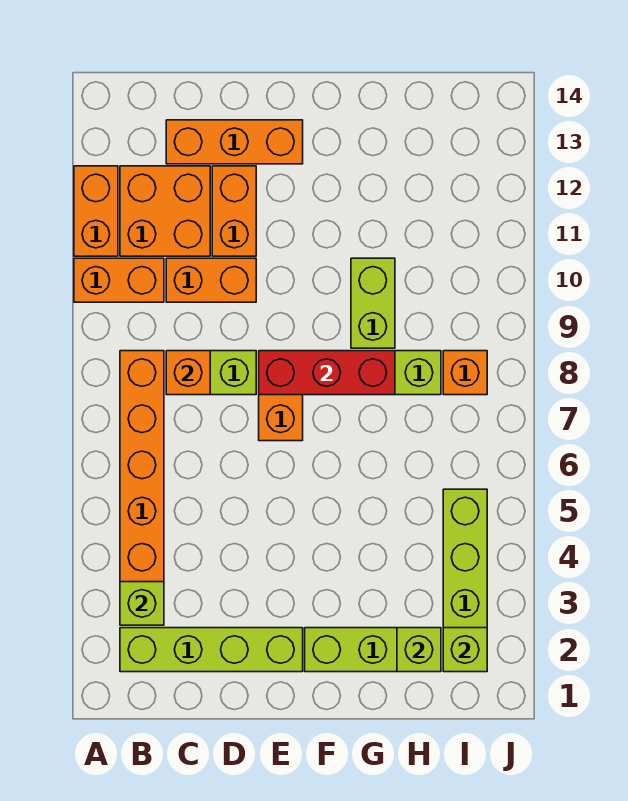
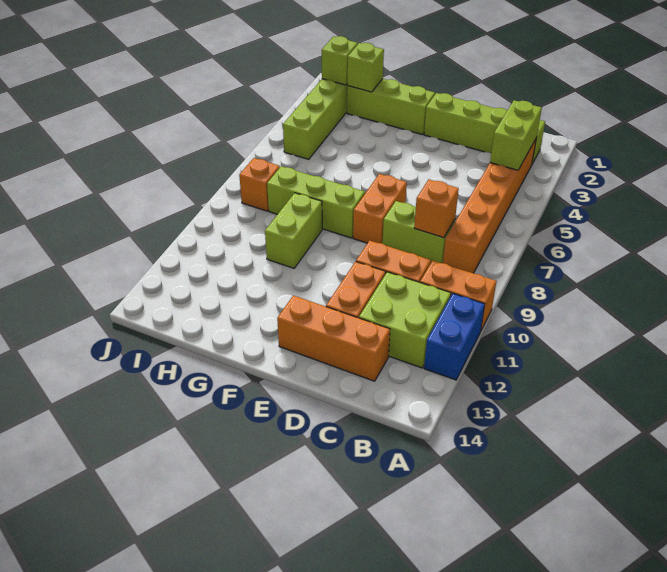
orange brick A11:A12 level 1 -> blue brick A11:A12 level 1
lime brick B3 level 2 -> lime brick B3:B4 level 2
orange brick B11:C12 level 1 -> lime brick B11:C12 level 1
red brick E8:G8 level 2 -> none

